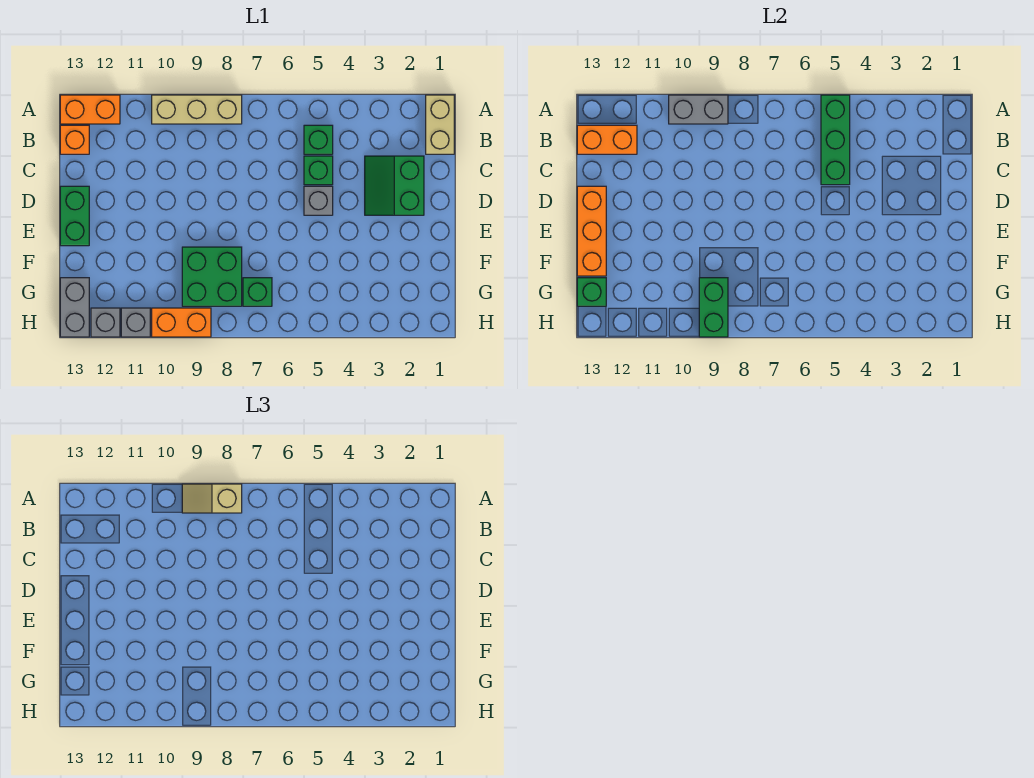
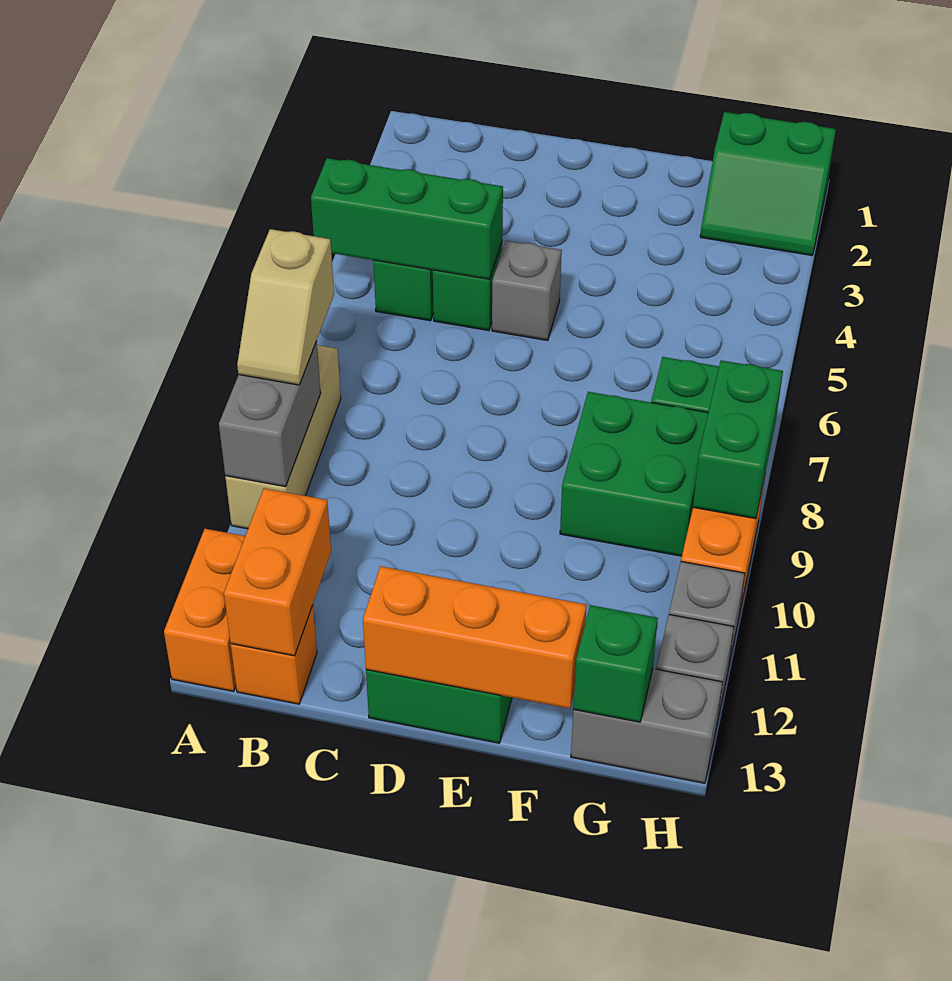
tan brick A1:B1 level 1 -> none
green slope C2:D3 level 1 top 2 -> green slope G1:H2 level 1 top 1
green brick G9:H9 level 2 -> green brick H8:H9 level 2

